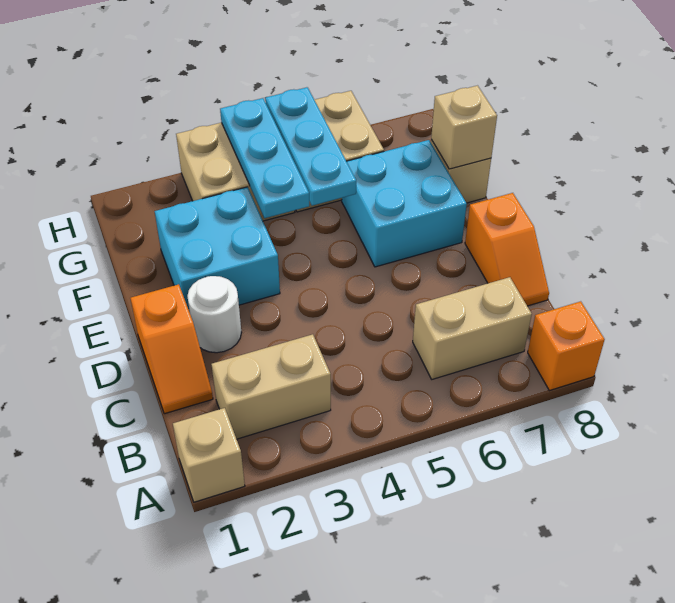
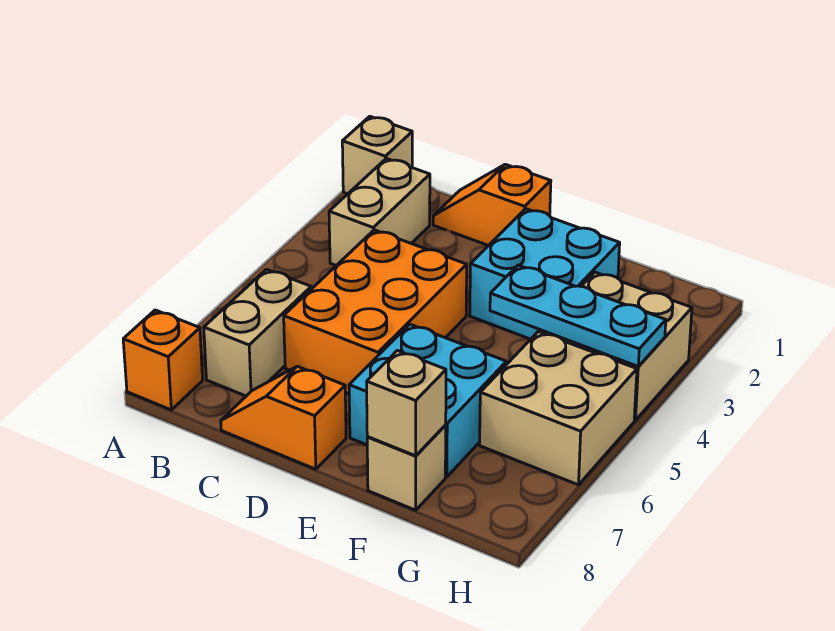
none -> orange brick C4:D6 level 1
white round brick D2 level 1 -> none
cyan plate F5:H5 level 2 -> none

